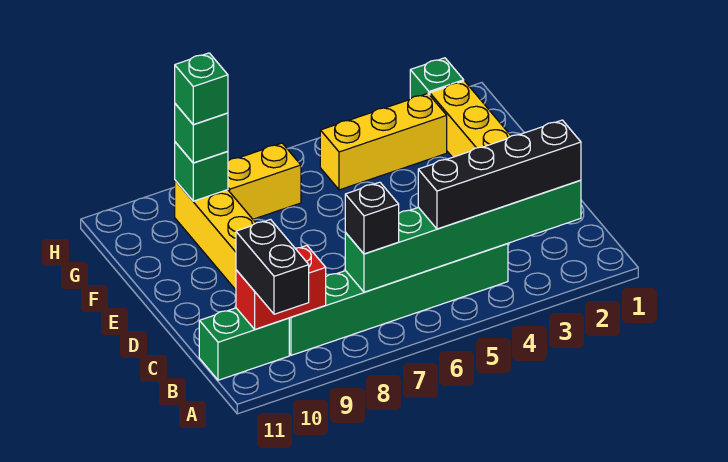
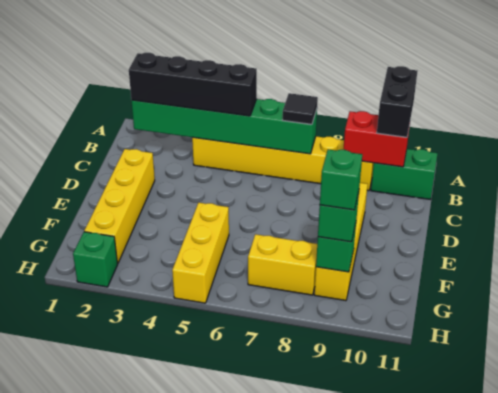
green brick B4:B9 level 1 -> yellow brick B4:B9 level 1
black brick B7 level 3 -> black tile B7 level 3
yellow brick G3:G5 level 1 -> yellow brick F5:H5 level 1

